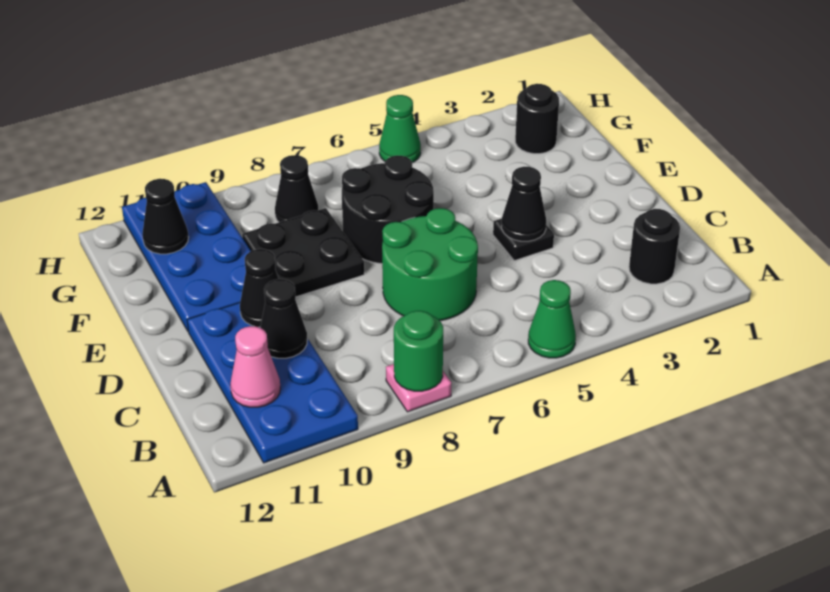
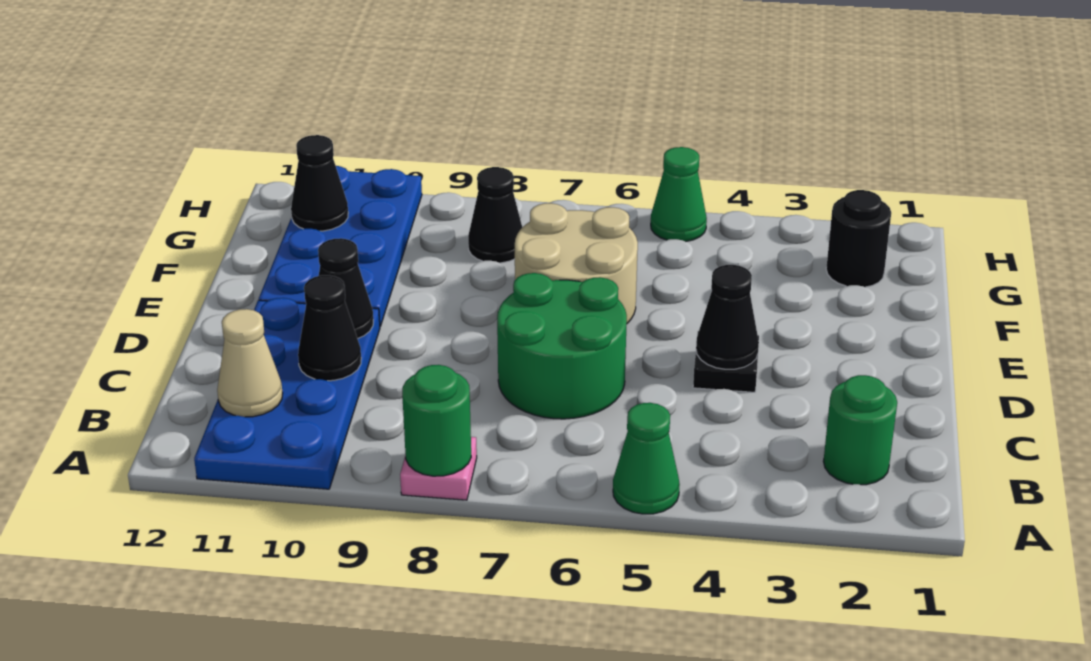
black round brick B2 level 1 -> green round brick B2 level 1
pink cone B11 level 2 -> tan cone B11 level 2
black round brick E6:F7 level 1 -> tan round brick E6:F7 level 1
black plate E8:F9 level 1 -> none

